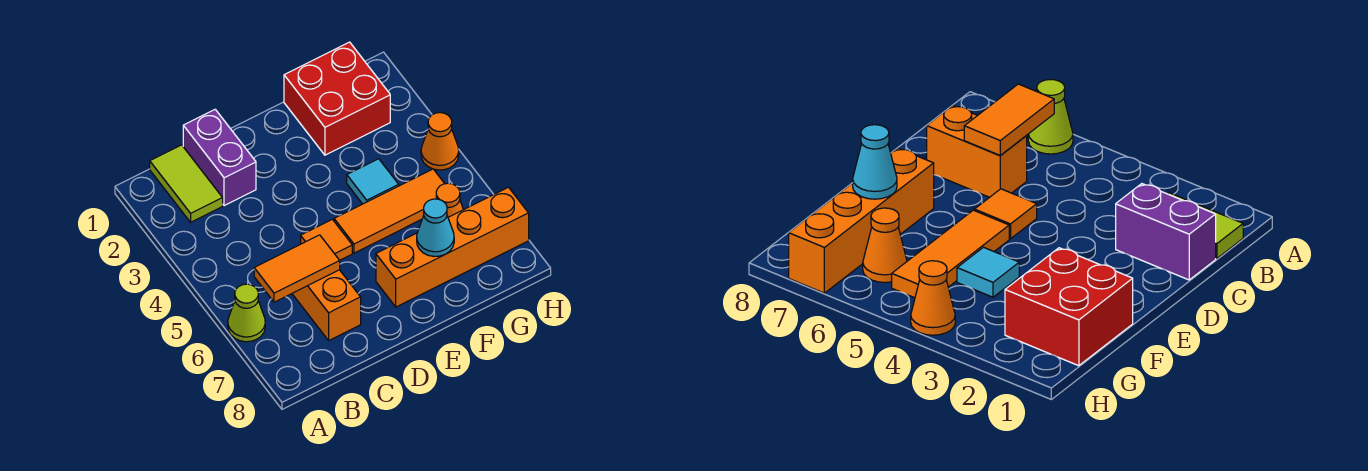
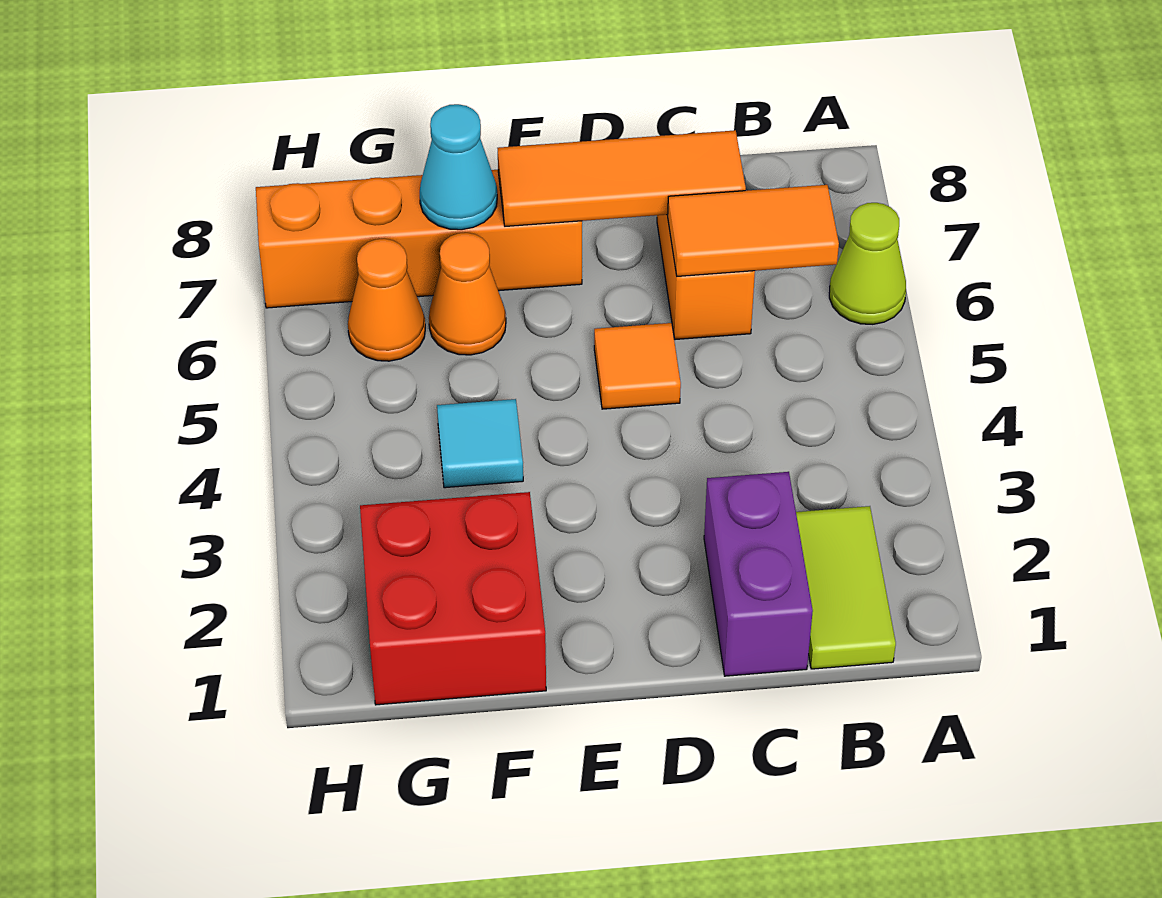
orange tile E5:G5 level 1 -> orange tile C7:E7 level 2
orange cone H4 level 1 -> orange cone F6 level 1

